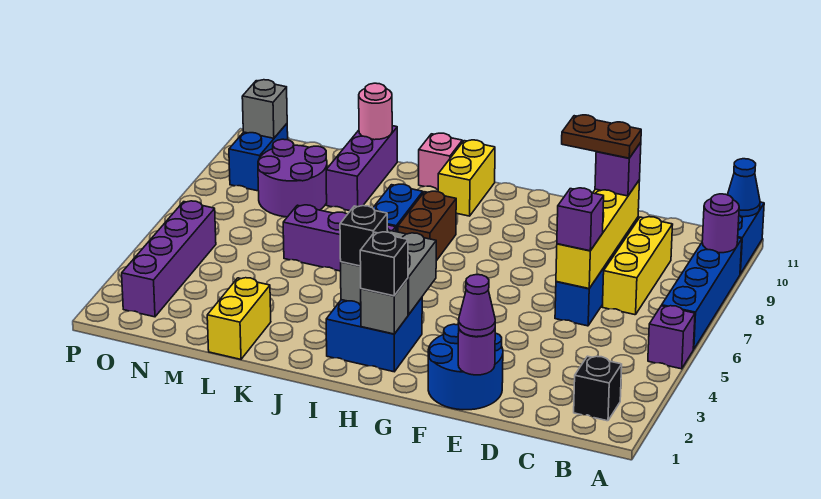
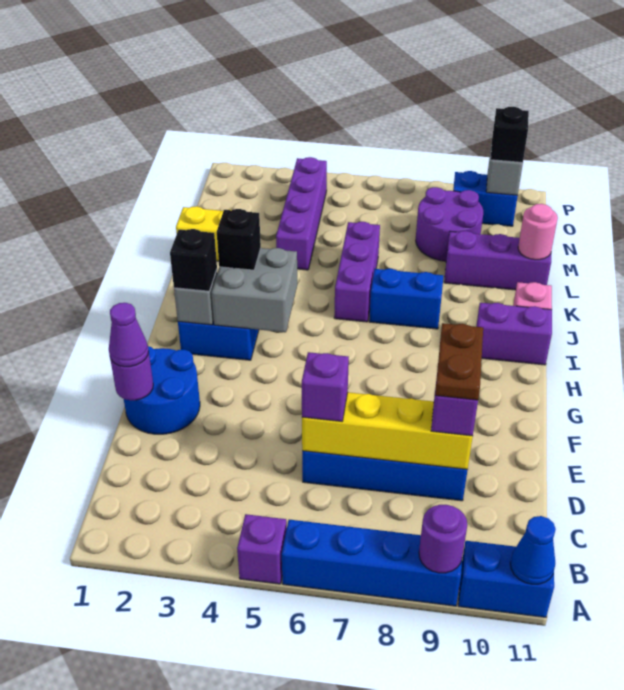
black brick B2 level 1 -> black brick O10 level 3
yellow brick C7:C9 level 1 -> none
brown brick I7:I8 level 1 -> none
yellow brick I10:I11 level 1 -> purple brick I10:I11 level 1
purple brick O2:O5 level 1 -> purple brick L4:O4 level 1

